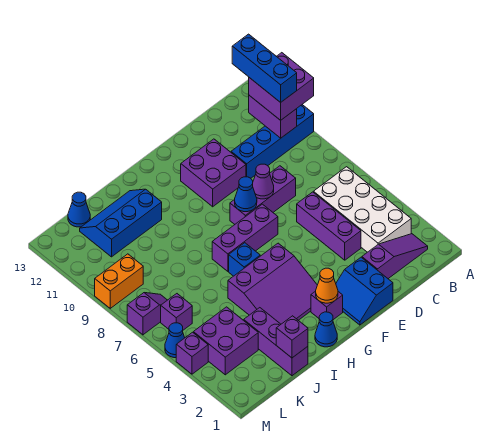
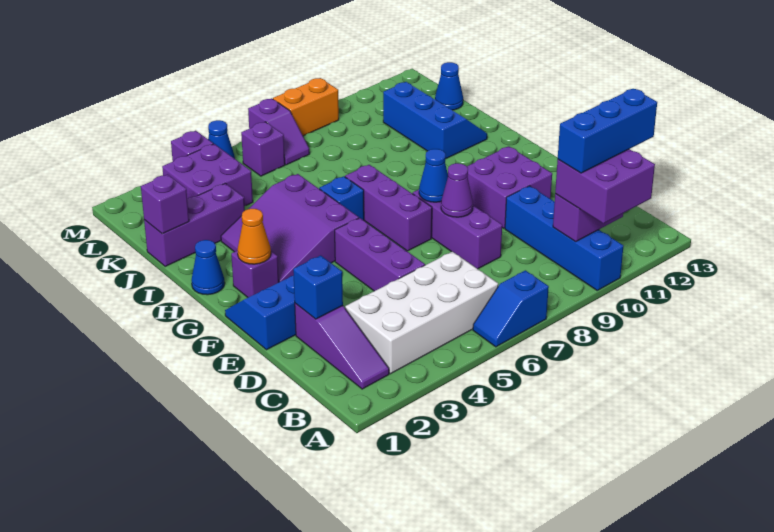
none -> blue slope A6:A7 level 1 top 7
none -> blue brick D2 level 2
purple brick D4:D6 level 1 -> purple brick D5:F5 level 1
orange brick L9:M9 level 1 -> orange brick M8:M9 level 1

